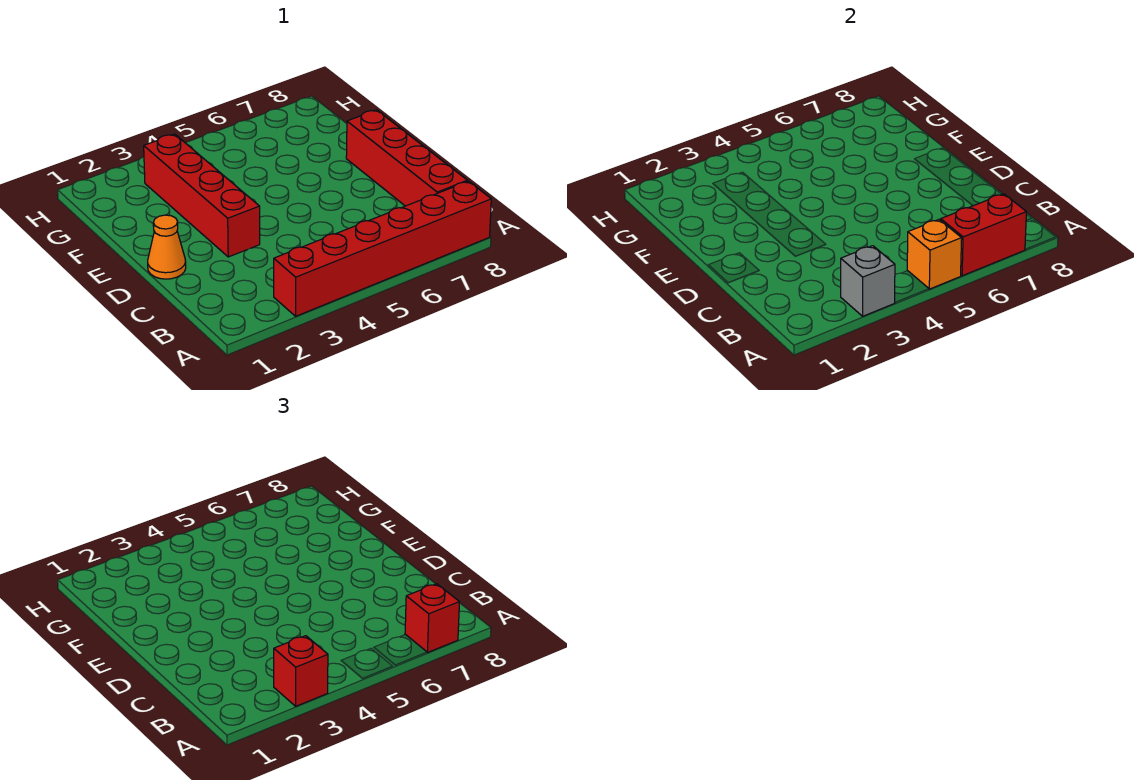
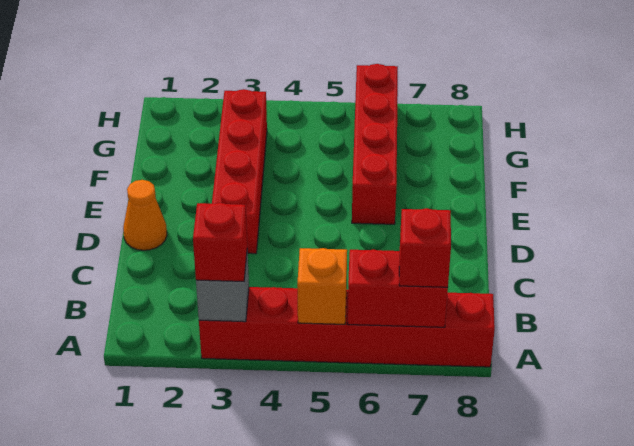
red brick B8:E8 level 1 -> red brick E6:H6 level 1

